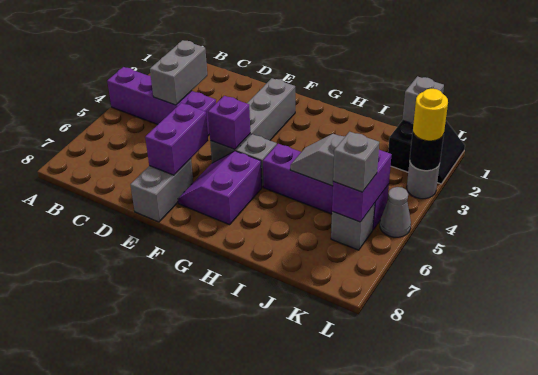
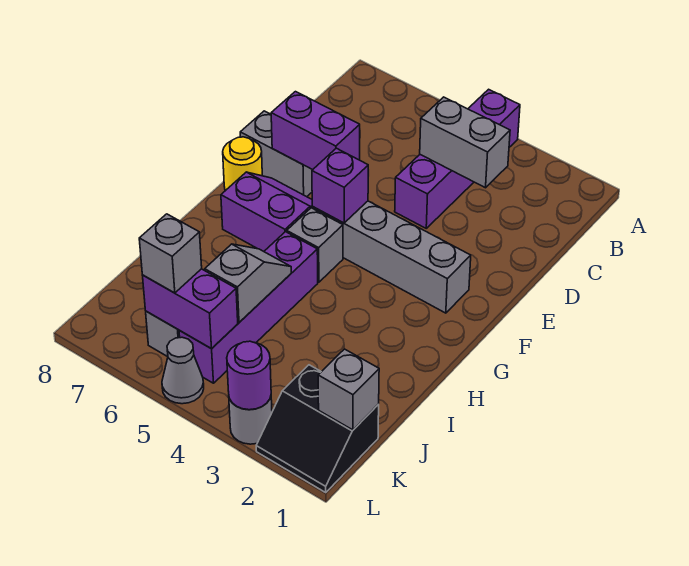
black round brick L3 level 2 -> purple round brick L3 level 2
yellow round brick L3 level 3 -> yellow round brick F8 level 1

